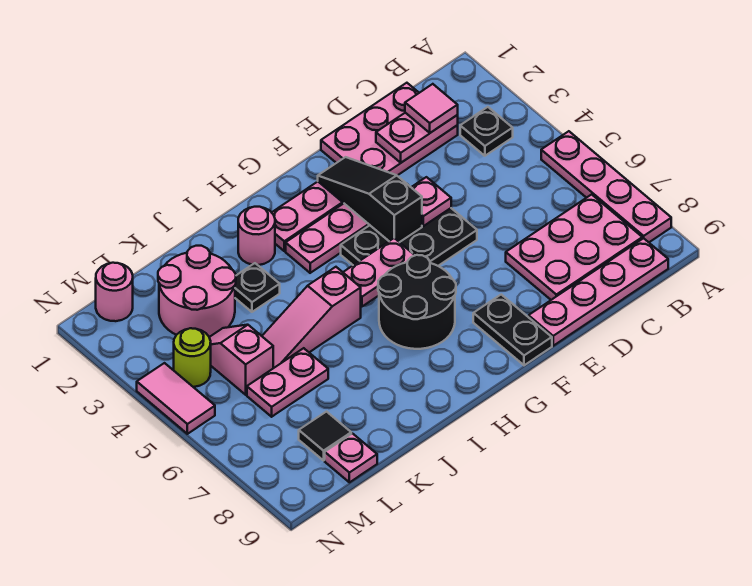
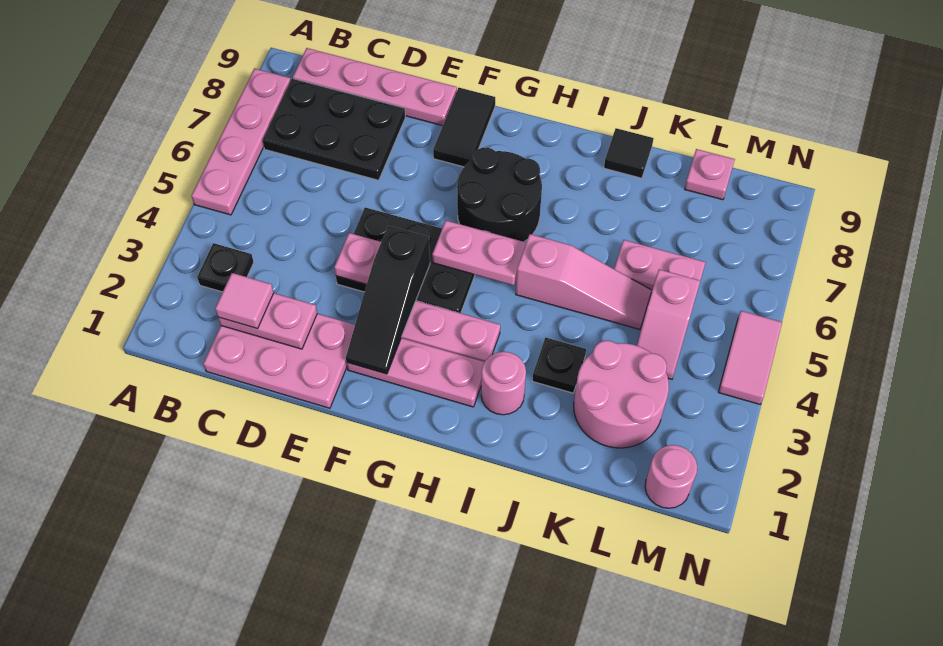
pink plate B7:D8 level 1 -> black plate B7:D8 level 1
black plate F8:F9 level 1 -> black tile F8:F9 level 1
black tile L8 level 1 -> black tile J9 level 1
lime round brick M4 level 1 -> none

